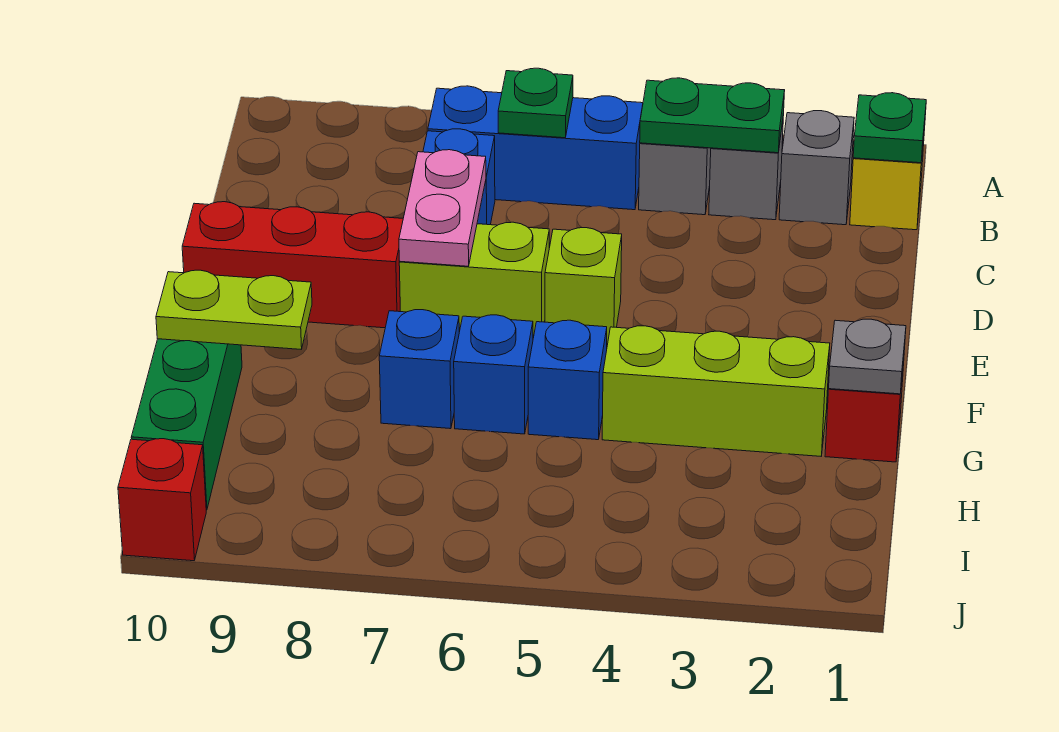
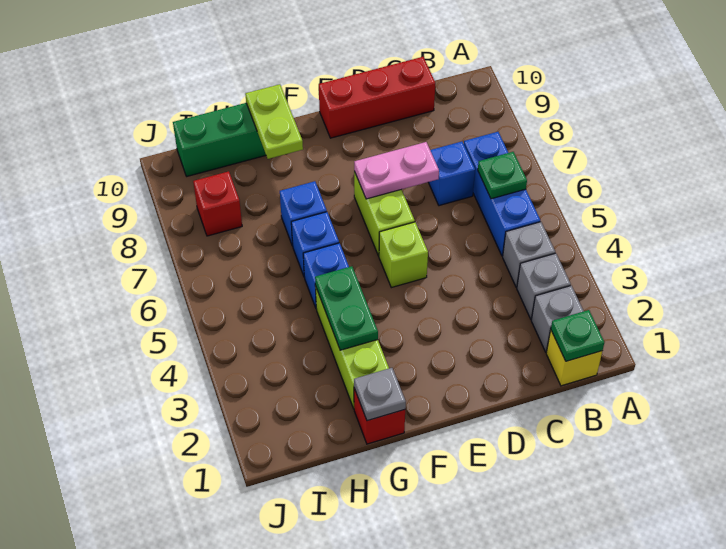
green plate B3:B4 level 2 -> green plate G3:G4 level 2
red brick E8:E10 level 1 -> red brick C10:E10 level 1
red brick J10 level 1 -> red brick I8 level 1

